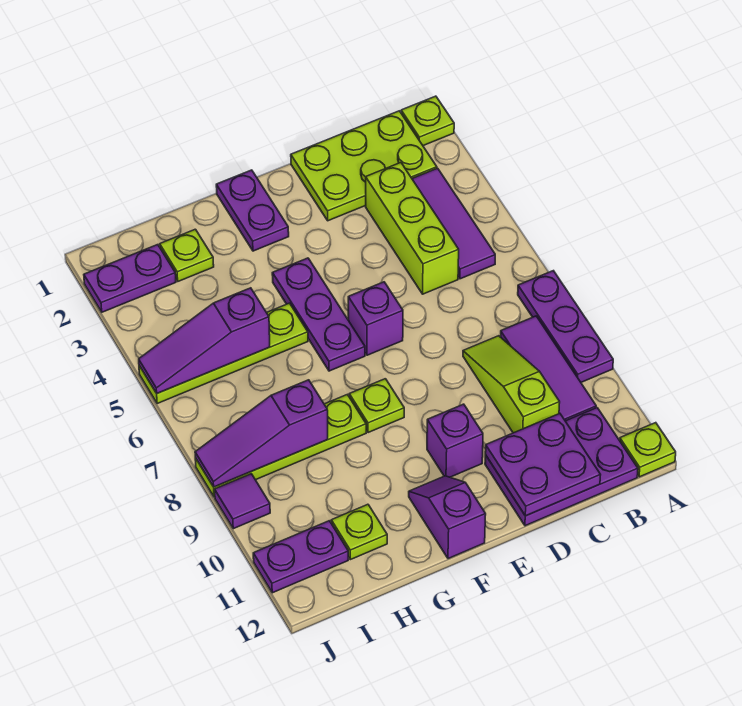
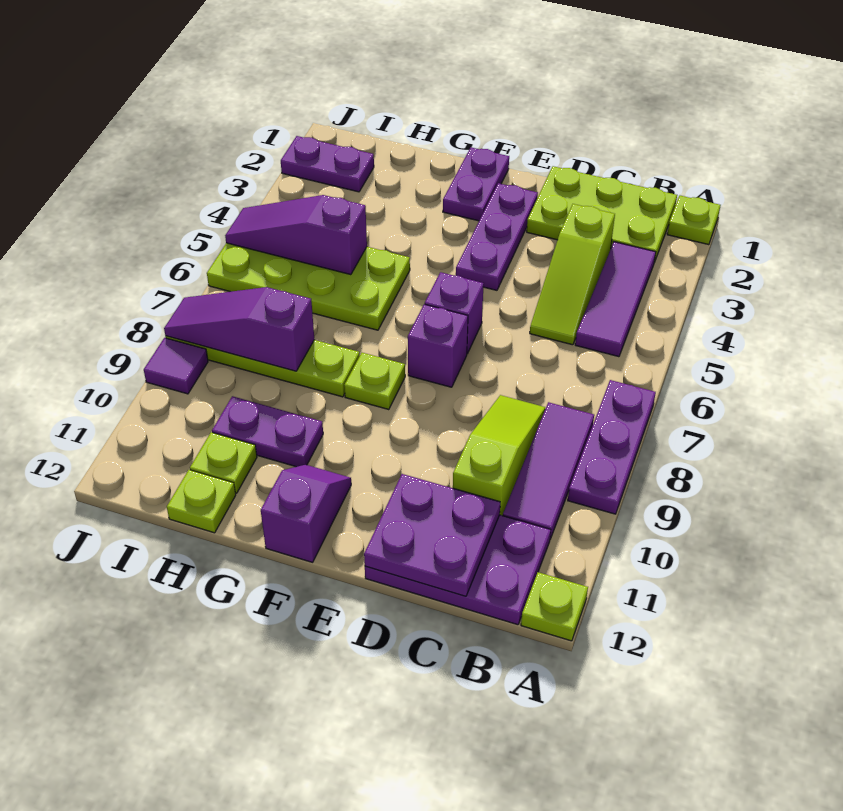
lime brick C3:C5 level 1 -> lime slope C3:C5 level 1 top 3
purple brick E10 level 1 -> purple brick E7 level 1
purple plate F4:F6 level 1 -> purple plate E2:E4 level 1
lime plate G5:J5 level 1 -> lime plate G5:J6 level 1
lime plate H2 level 1 -> lime plate H12 level 1
purple plate I11:J11 level 1 -> purple plate G10:H10 level 1

